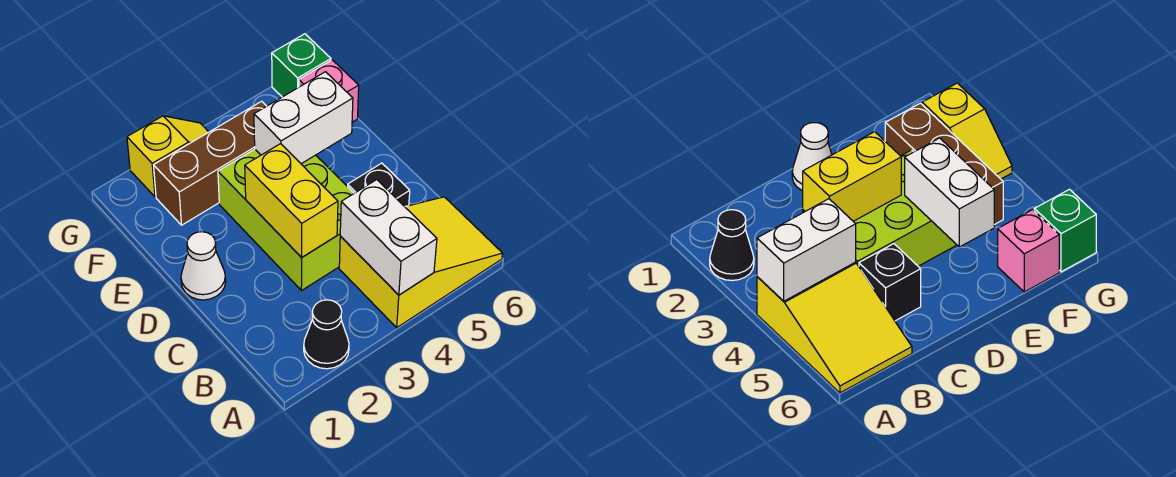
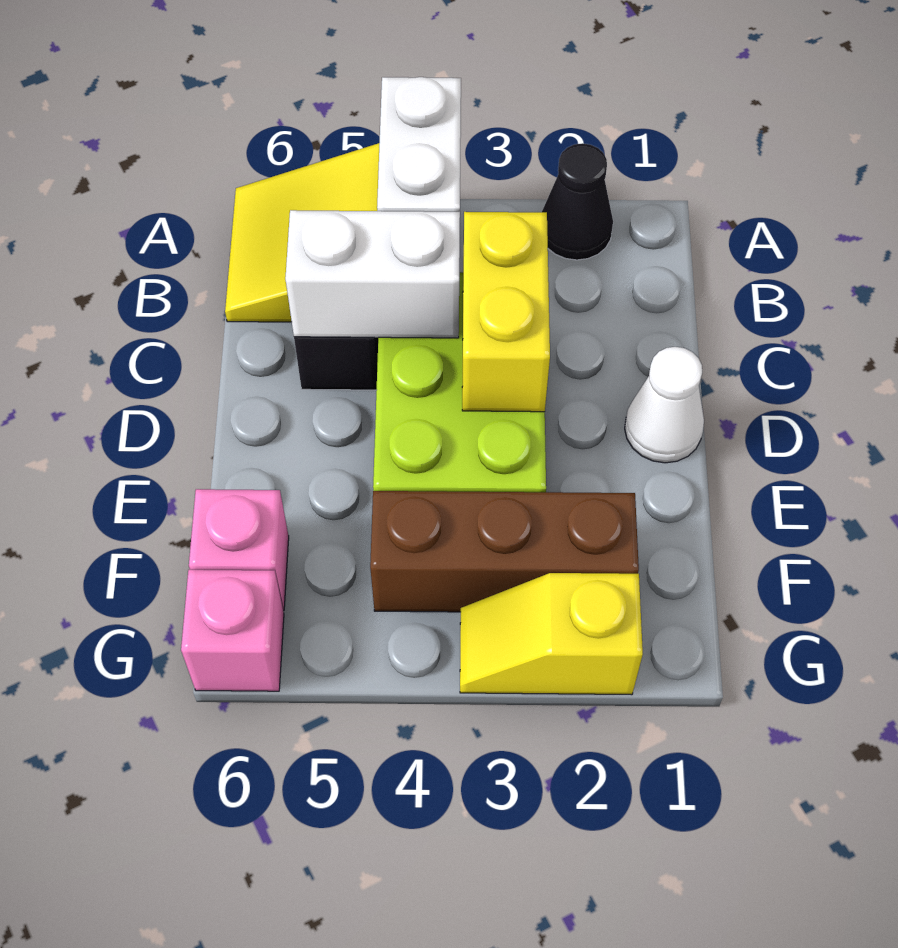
white brick E4:E5 level 2 -> white brick C4:C5 level 2
green brick G6 level 1 -> pink brick G6 level 1

